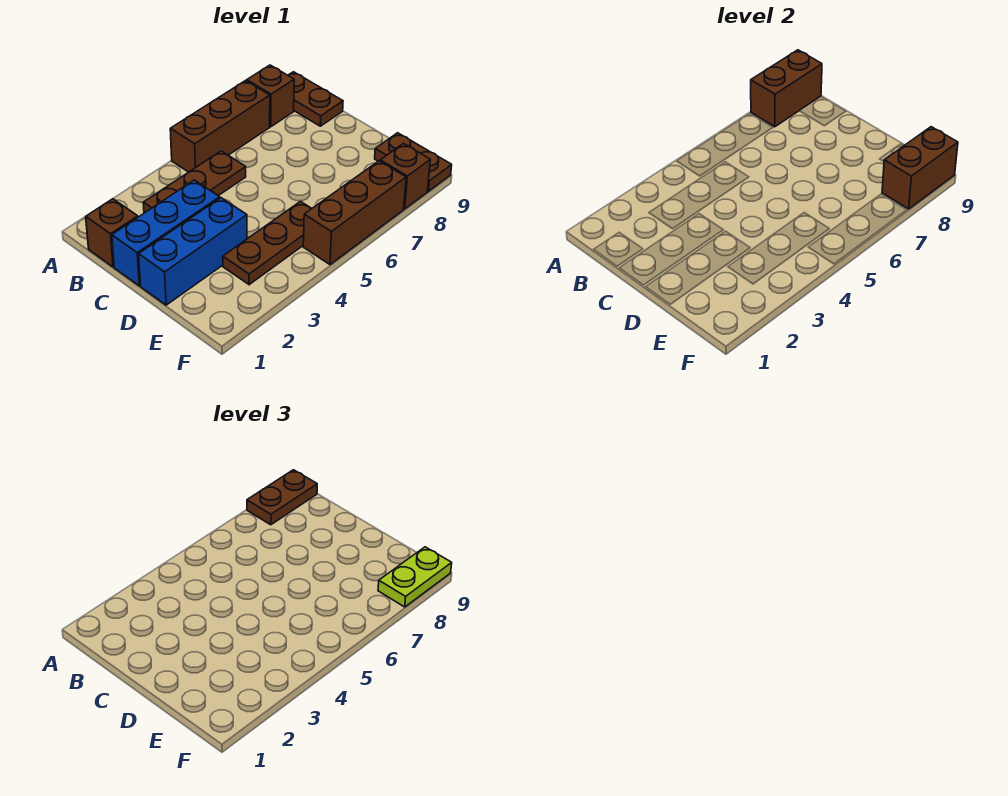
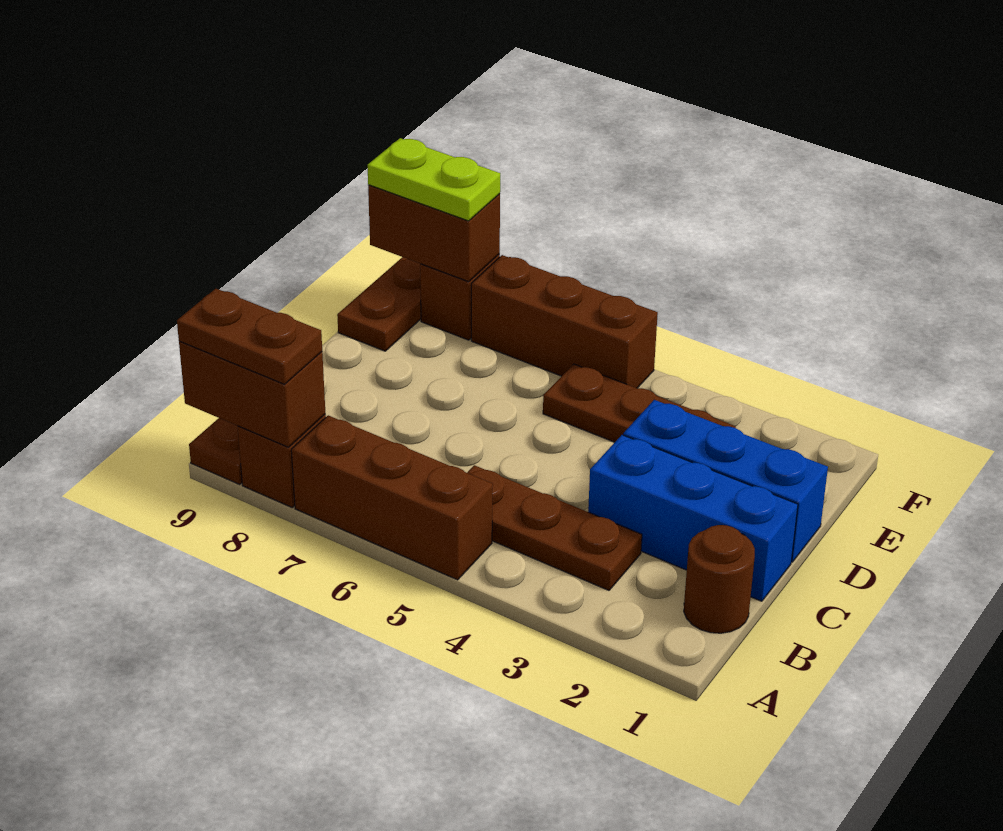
brown brick B1 level 1 -> brown round brick B1 level 1

